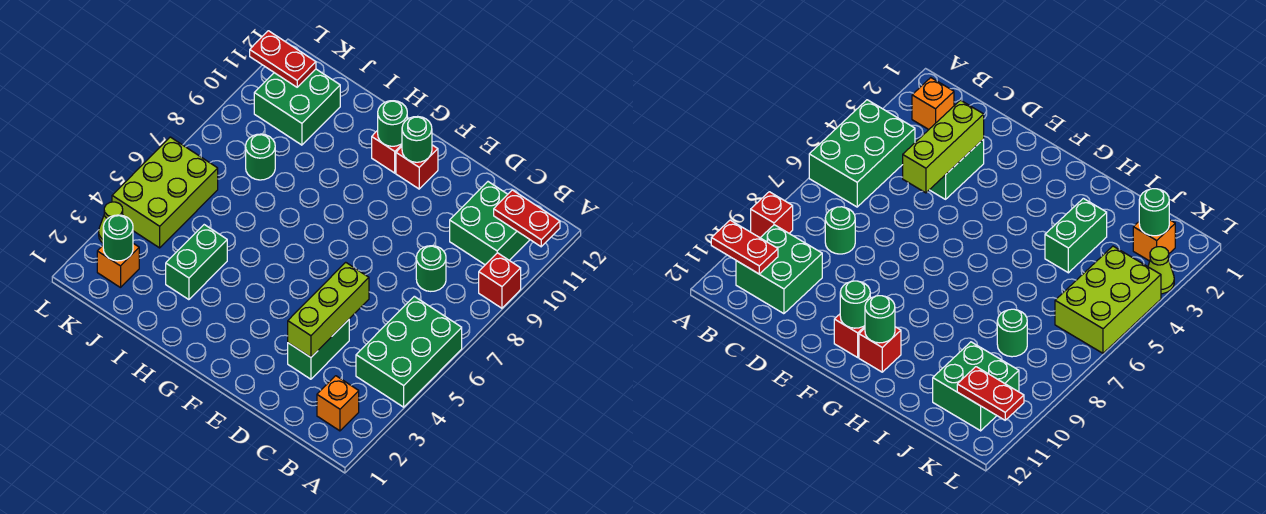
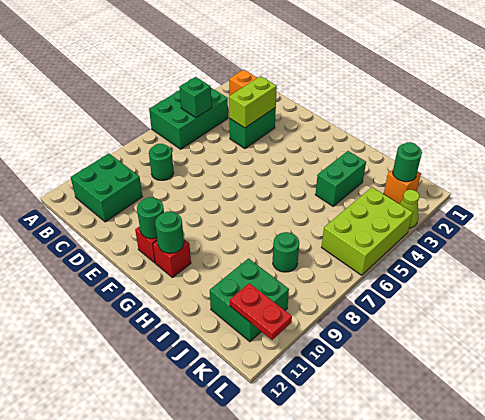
red brick A9 level 1 -> none
red plate A11:B11 level 2 -> none
none -> green brick B5 level 2
lime brick D3:D5 level 2 -> lime brick D3:D4 level 2

